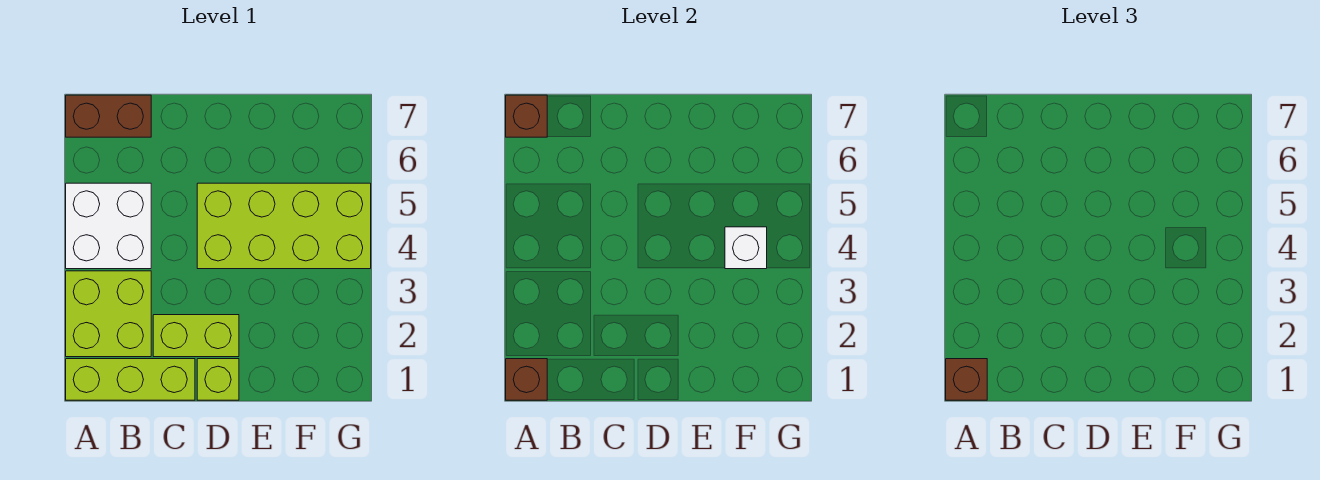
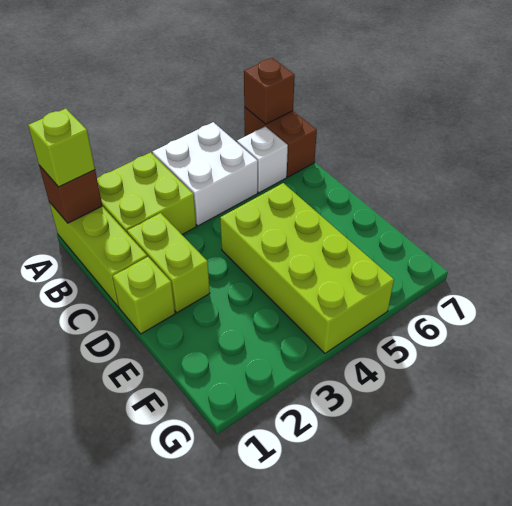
brown brick A1 level 3 -> lime brick A1 level 3
white brick F4 level 2 -> white brick B6 level 1

